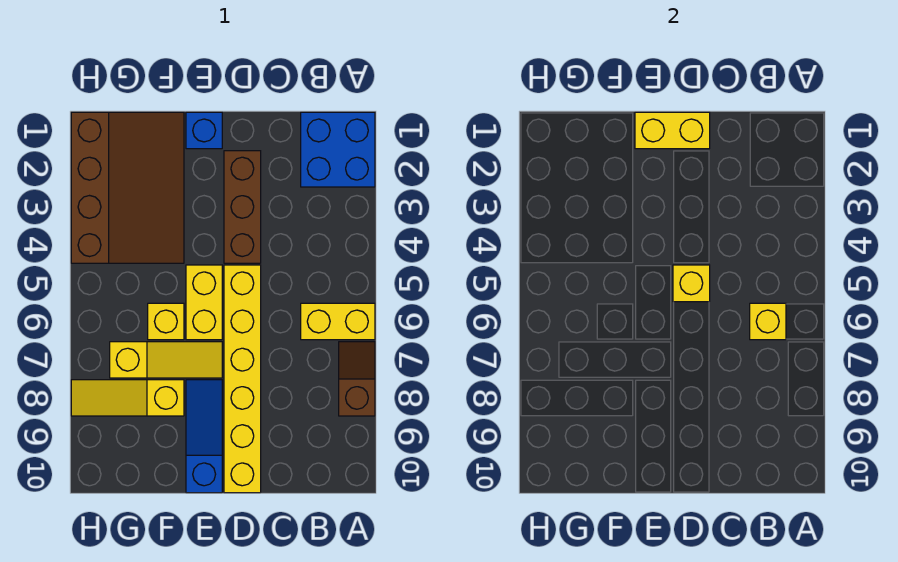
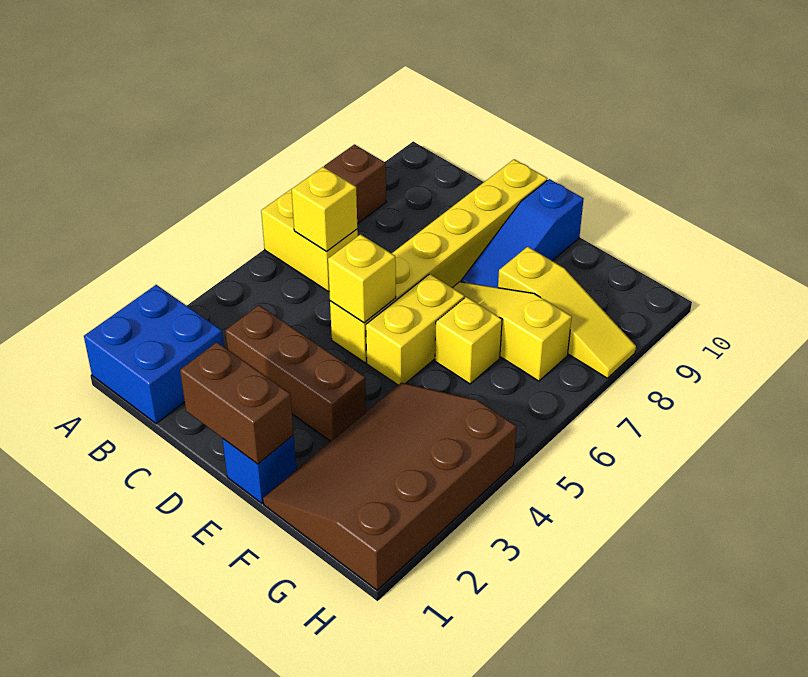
yellow brick D1:E1 level 2 -> brown brick D1:E1 level 2
brown brick D2:D4 level 1 -> brown brick C3:E3 level 1

